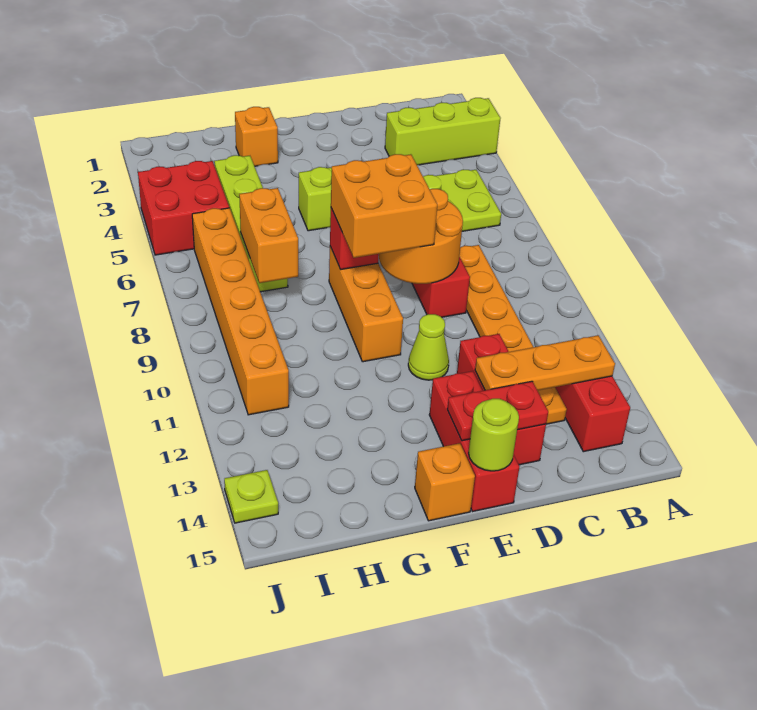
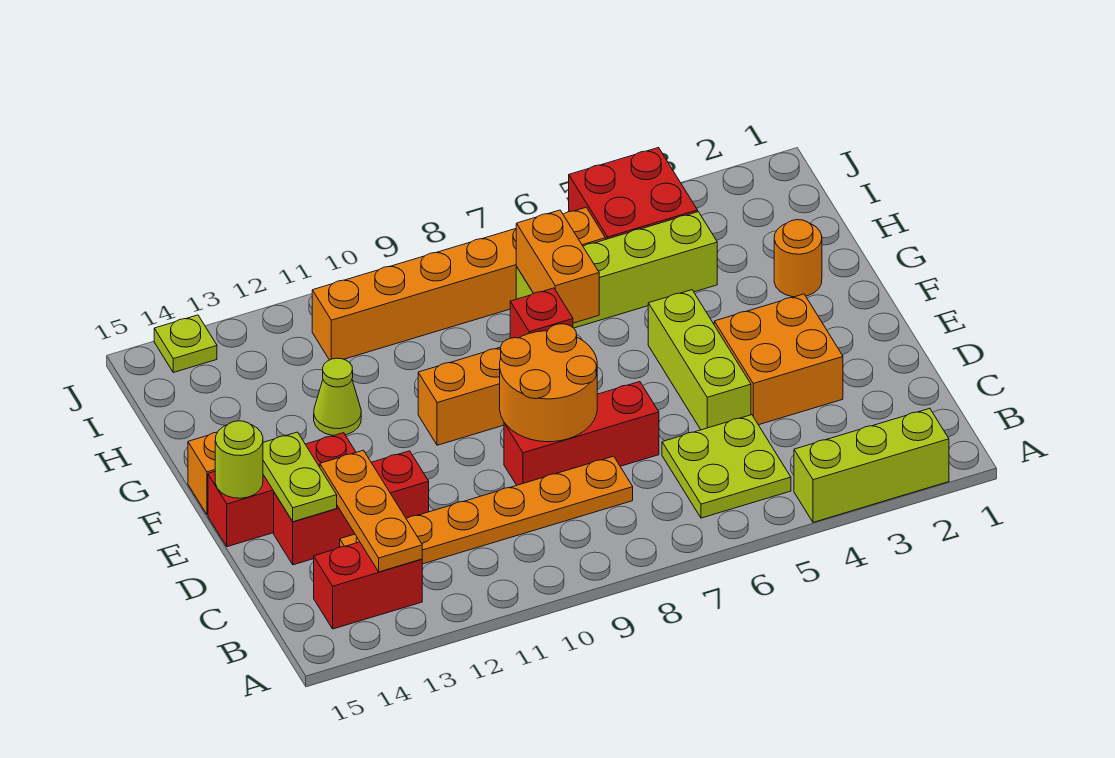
lime brick A3:C3 level 1 -> lime brick A2:A4 level 1
red plate D14:E14 level 2 -> lime plate D14:E14 level 2
orange brick E8:F9 level 3 -> orange brick D3:E4 level 1
lime cone E11 level 1 -> lime cone G12 level 1
orange brick G2 level 1 -> orange round brick G2 level 1
orange brick H7:H8 level 2 -> orange brick G7:H7 level 2

